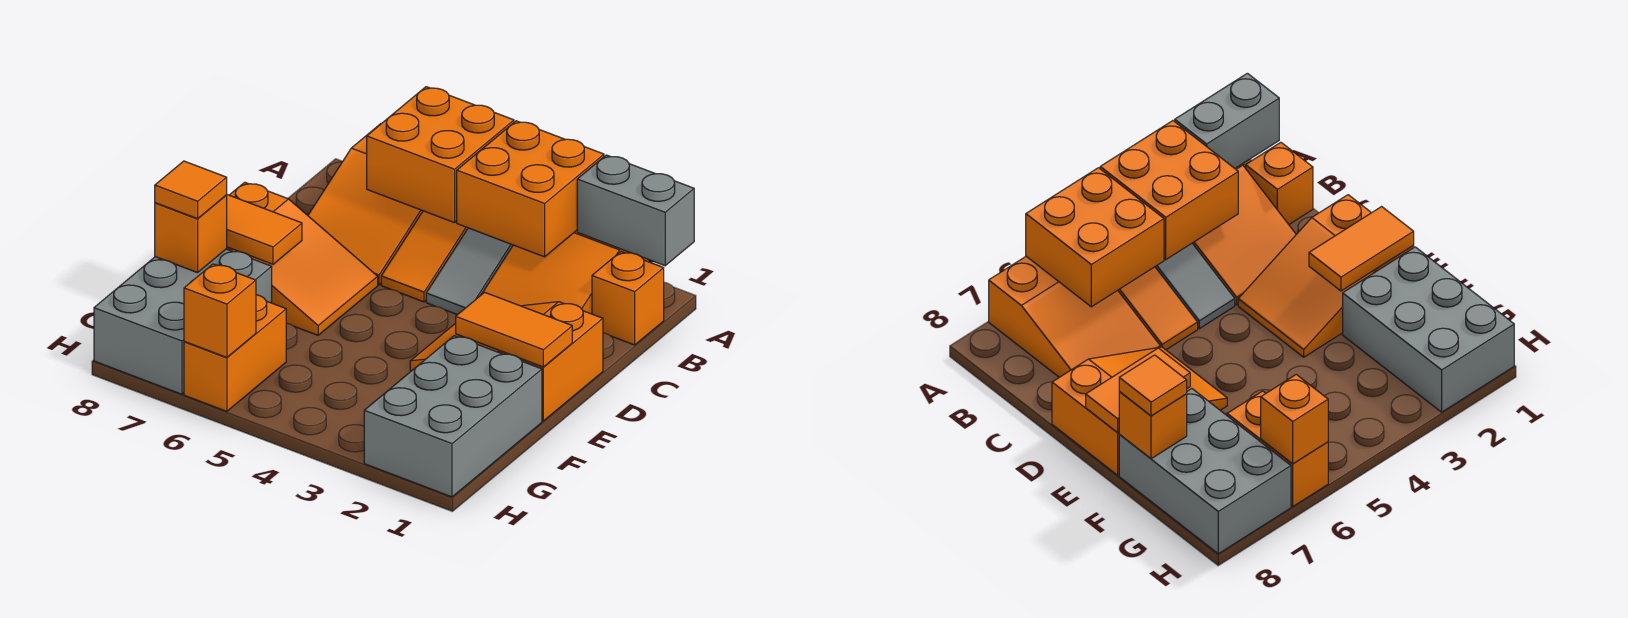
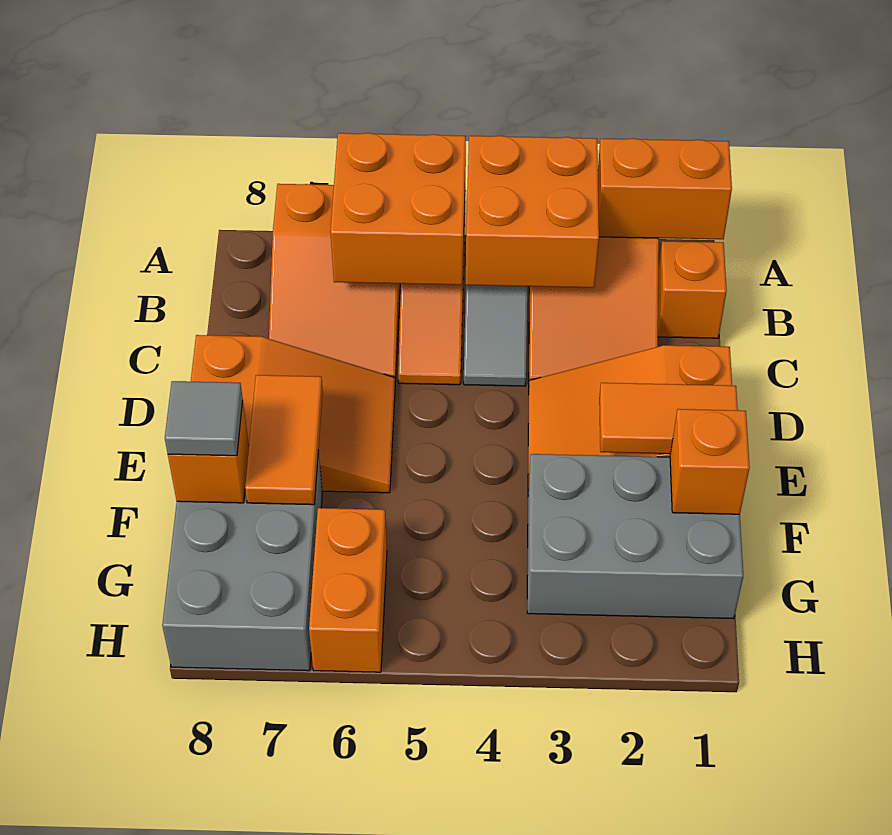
grey brick A1:A2 level 2 -> orange brick A1:A2 level 2
orange tile E7:E8 level 2 -> orange tile E7:F7 level 2
grey brick F1:H2 level 1 -> grey brick F1:G3 level 1
orange tile F8 level 3 -> grey tile F8 level 3
orange brick H6 level 2 -> orange brick F1 level 2

